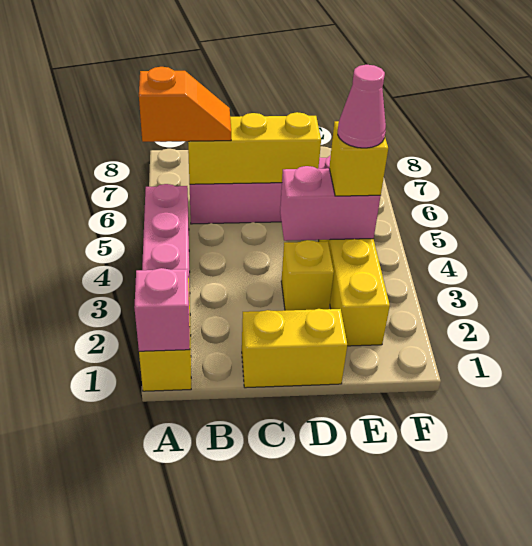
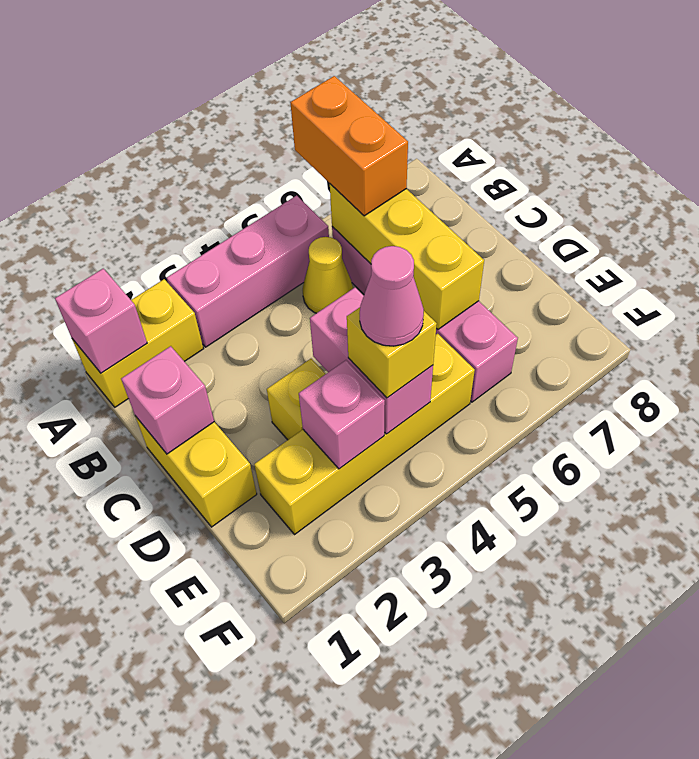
orange slope A6:B6 level 3 top A -> orange brick A6:B6 level 3
none -> yellow cone B5 level 1
none -> pink brick C1 level 2
none -> pink brick E3 level 2

